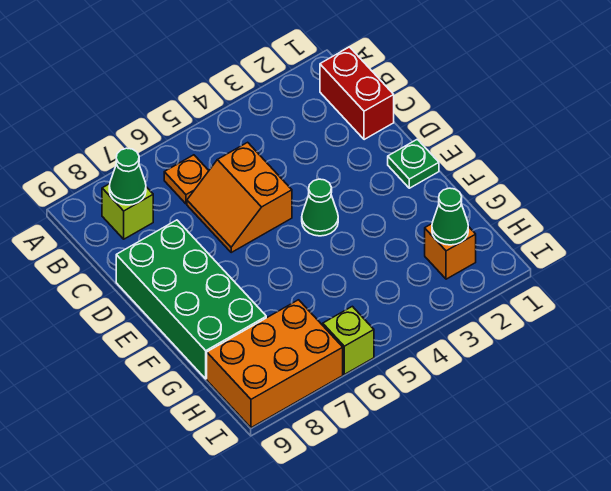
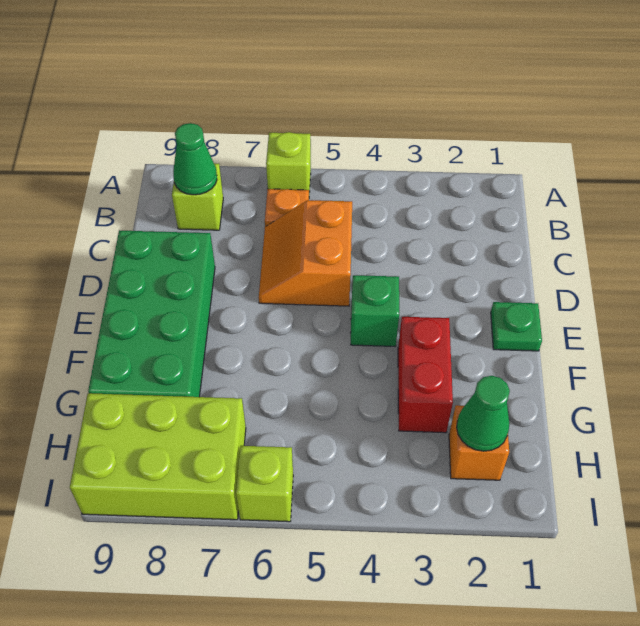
none -> lime brick A6 level 1
red brick B1:C1 level 1 -> red brick F3:G3 level 1
green cone E4 level 1 -> green brick E4 level 1
orange brick H7:I9 level 1 -> lime brick H7:I9 level 1

